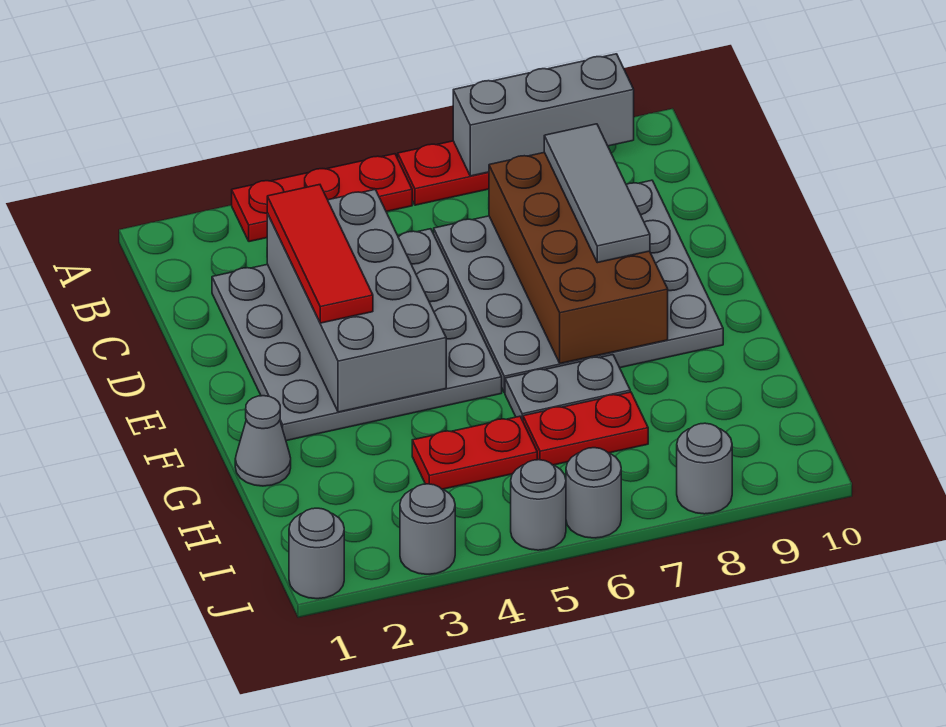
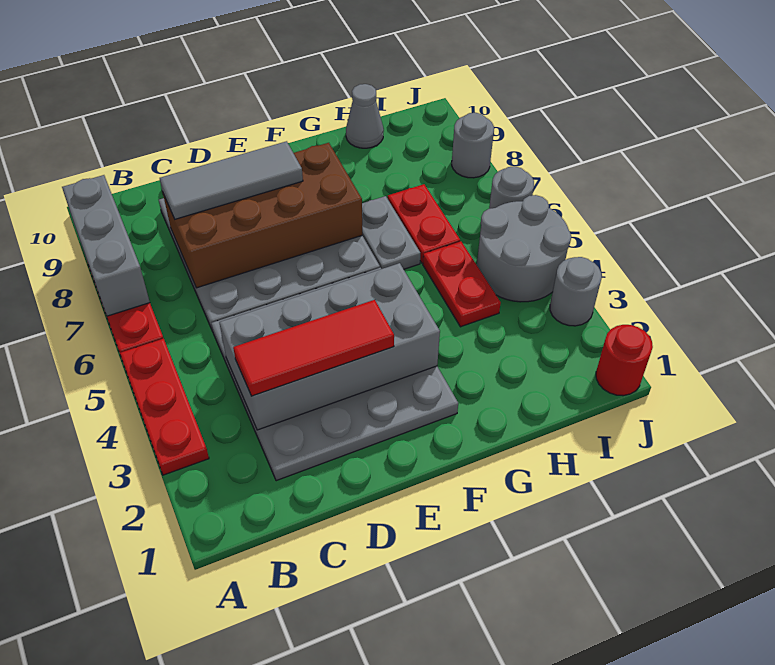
grey cone G1 level 1 -> grey cone H10 level 1
grey round brick J1 level 1 -> red round brick J1 level 1
grey round brick J5 level 1 -> grey round brick I4:J5 level 1

